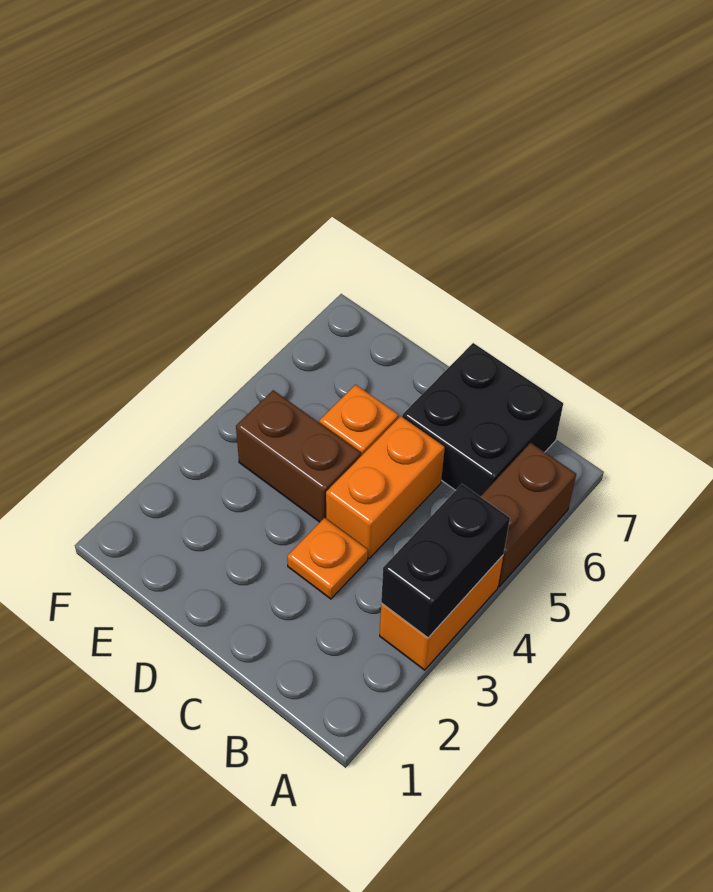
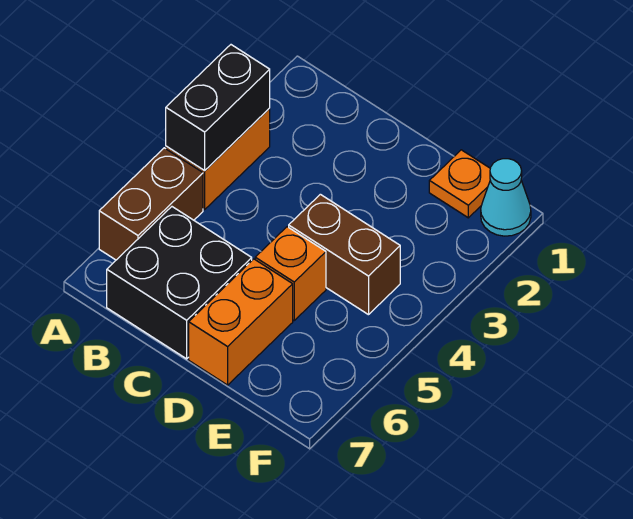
orange plate C3 level 1 -> orange plate E1 level 1
orange brick C4:C5 level 1 -> orange brick D6:D7 level 1
none -> cyan cone F1 level 1

